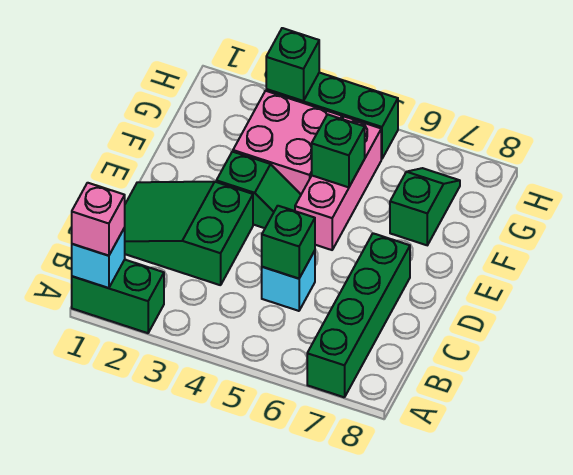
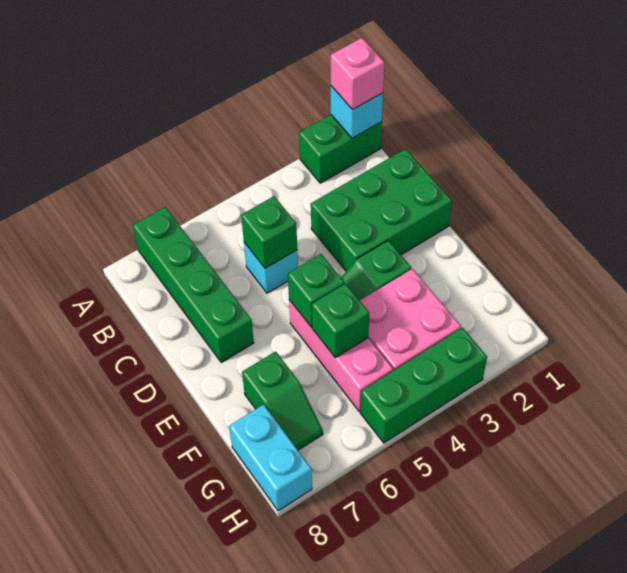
green slope C1:D3 level 1 top 3 -> green brick C1:D3 level 1
none -> cyan brick G8:H8 level 1
green brick H3 level 2 -> green brick E5 level 2

